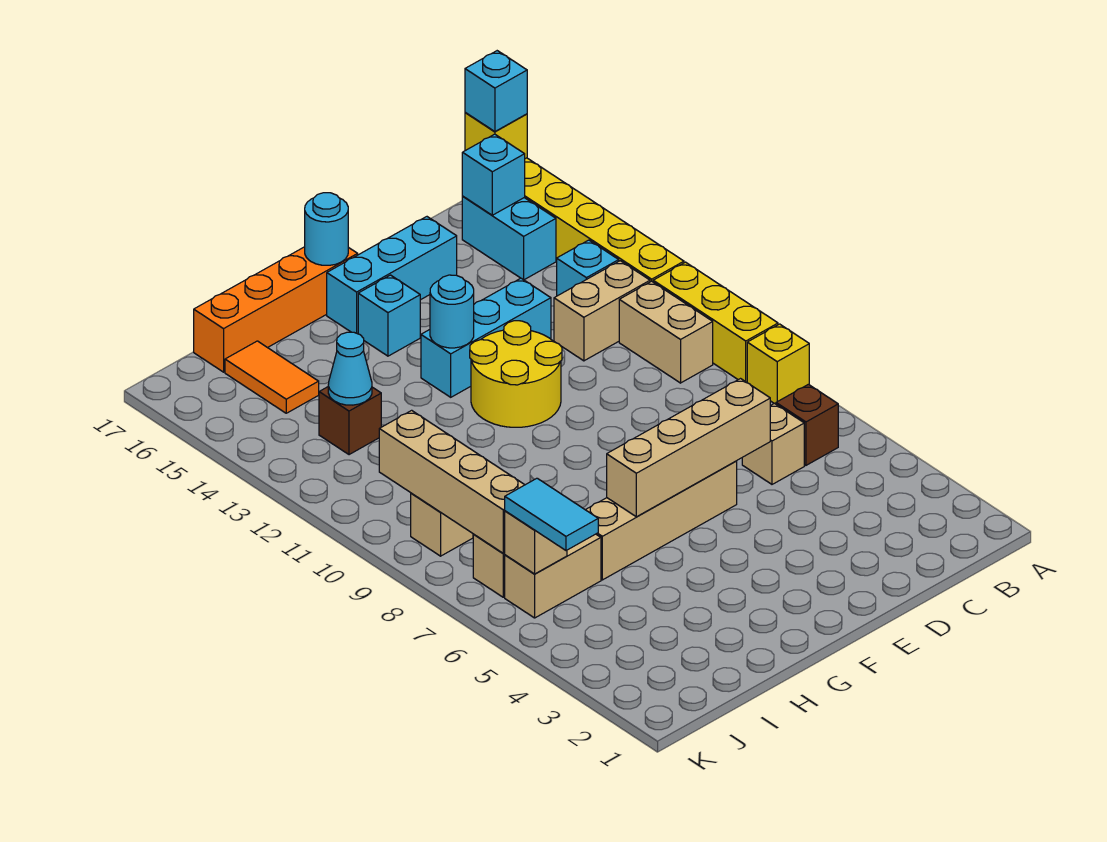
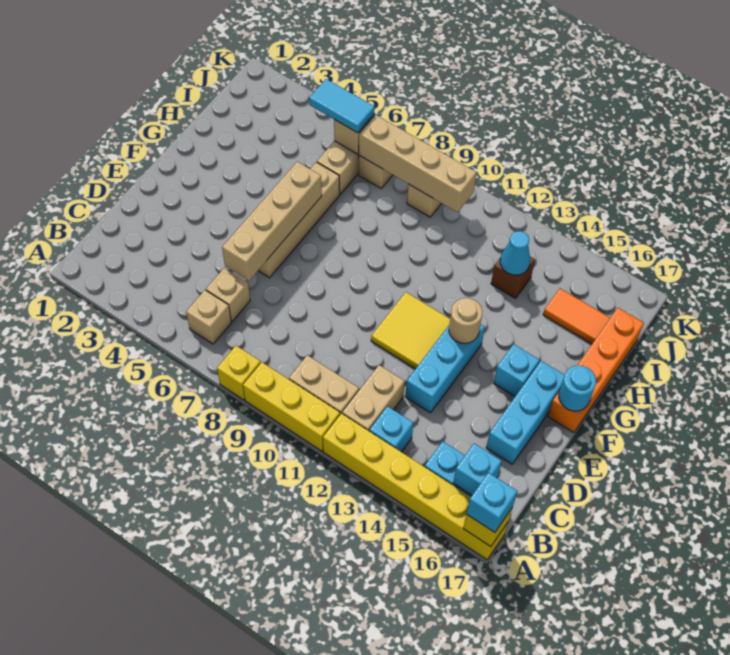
brown brick B6 level 1 -> tan brick B6 level 1
yellow round brick E11:F12 level 1 -> yellow tile E11:F12 level 1
cyan round brick F13 level 2 -> tan round brick F13 level 2

